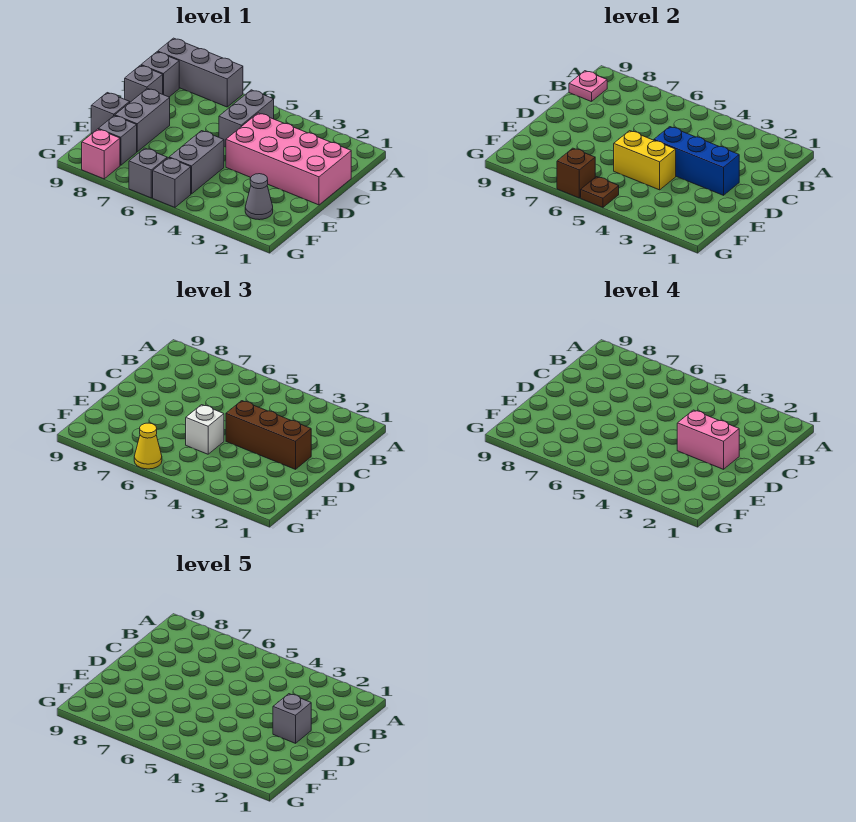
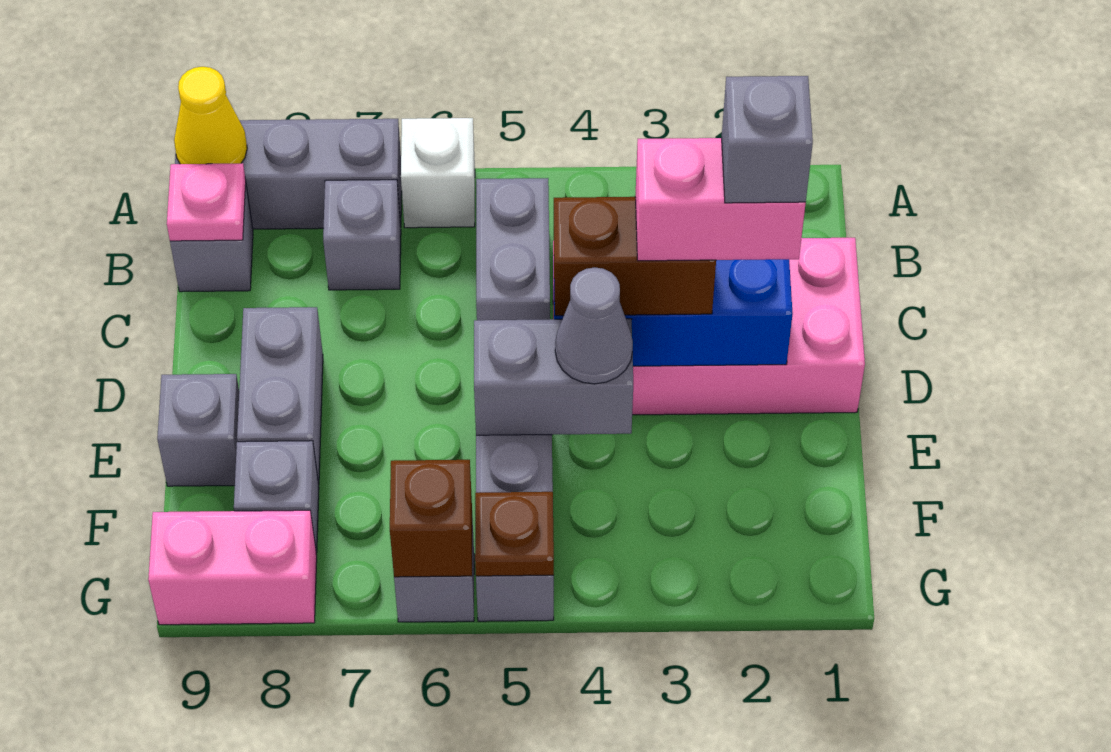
grey brick C9 level 1 -> grey brick B7 level 1
brown brick D2:D4 level 3 -> brown brick D3:D4 level 3
yellow brick E4:E5 level 2 -> grey brick E4:E5 level 2
white brick E5 level 3 -> white brick A6 level 1
grey cone F2 level 1 -> grey cone E4 level 3
yellow cone G6 level 3 -> yellow cone A9 level 2
pink brick G8 level 1 -> pink brick G8:G9 level 1

